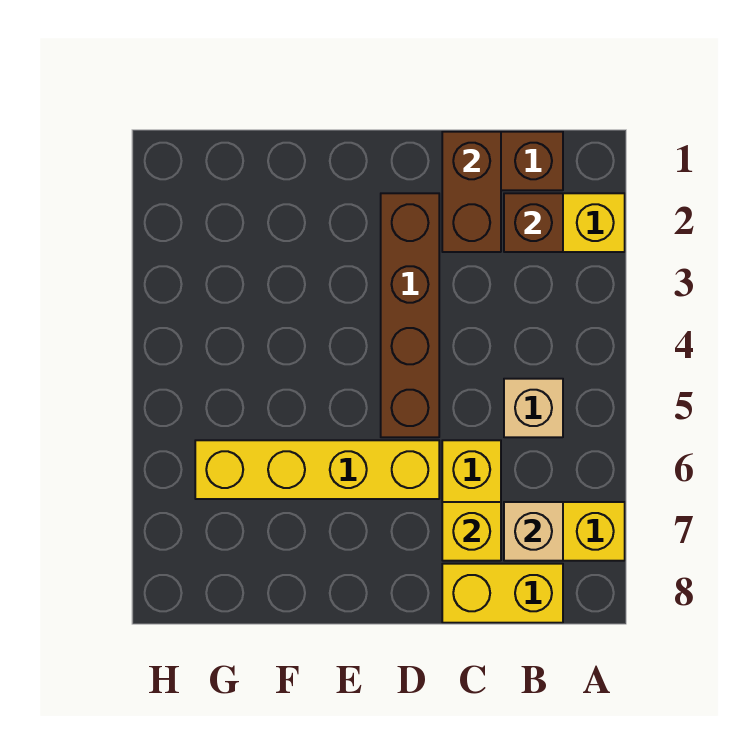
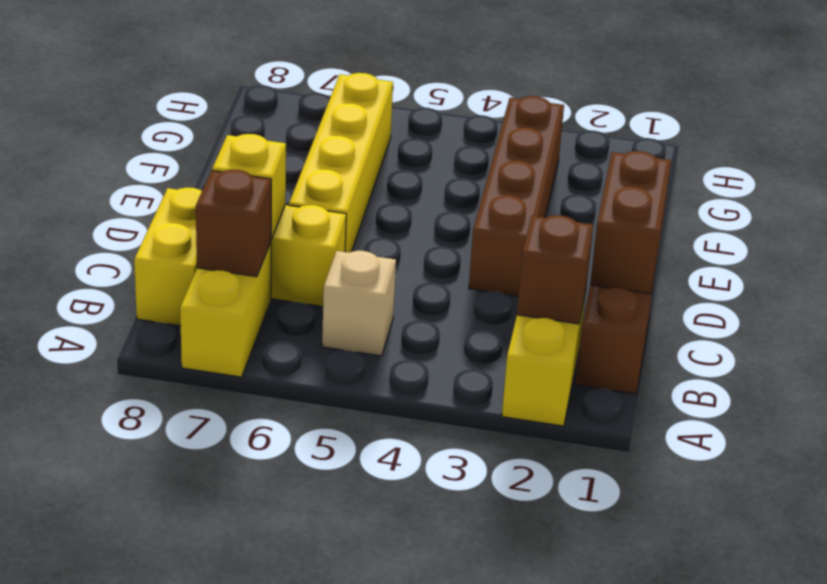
tan brick B7 level 2 -> brown brick B7 level 2
brown brick C1:C2 level 2 -> brown brick C1:D1 level 2
brown brick D2:D5 level 1 -> brown brick D3:G3 level 1

